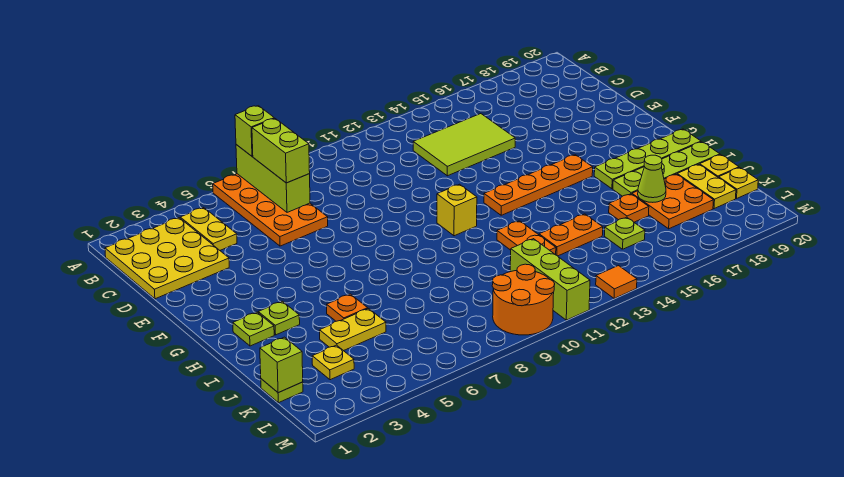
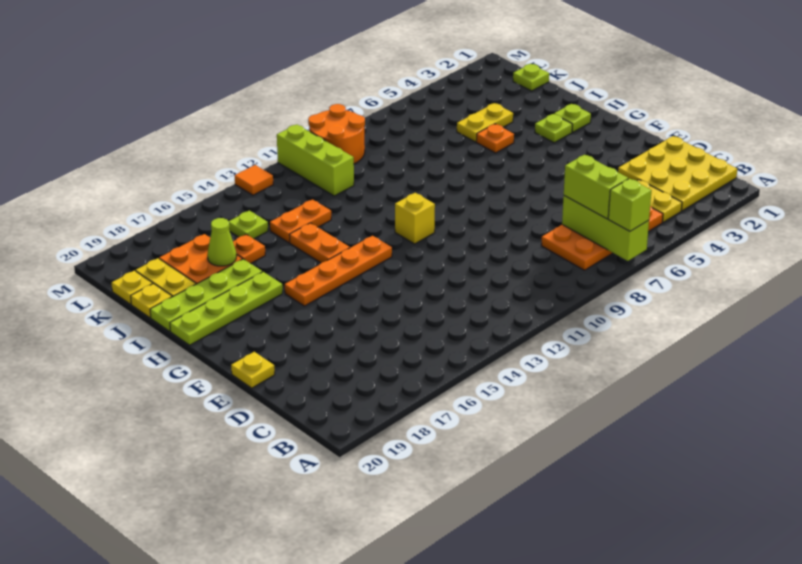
orange plate A6:D7 level 1 -> orange plate B5:C8 level 1
lime tile C13:D15 level 1 -> none
orange plate I12:J12 level 1 -> orange plate H14:I14 level 1
lime brick K1 level 2 -> none
yellow plate K3 level 1 -> yellow plate E20 level 1

